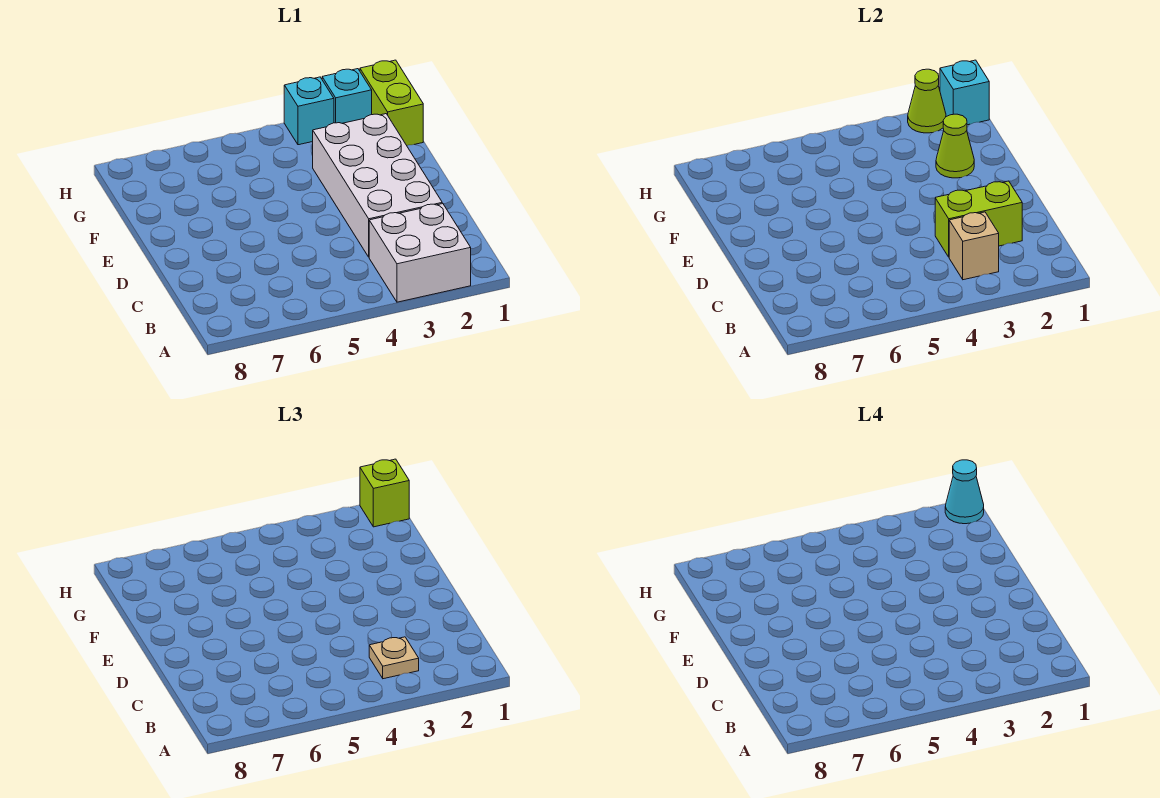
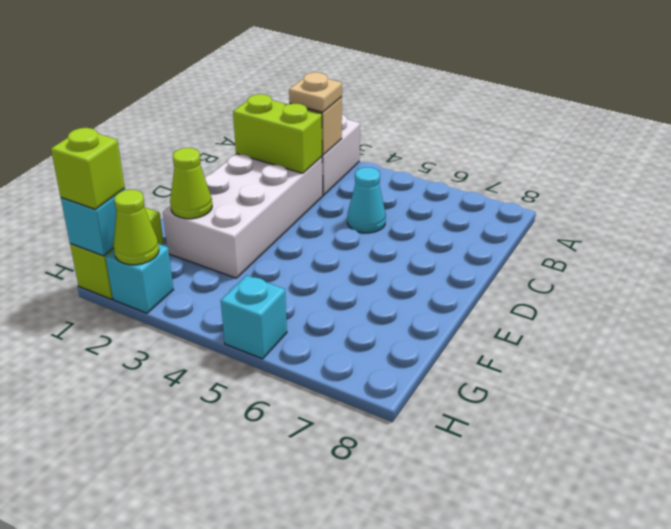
cyan cone H1 level 4 -> cyan cone C5 level 1
cyan brick H3 level 1 -> cyan brick H5 level 1

